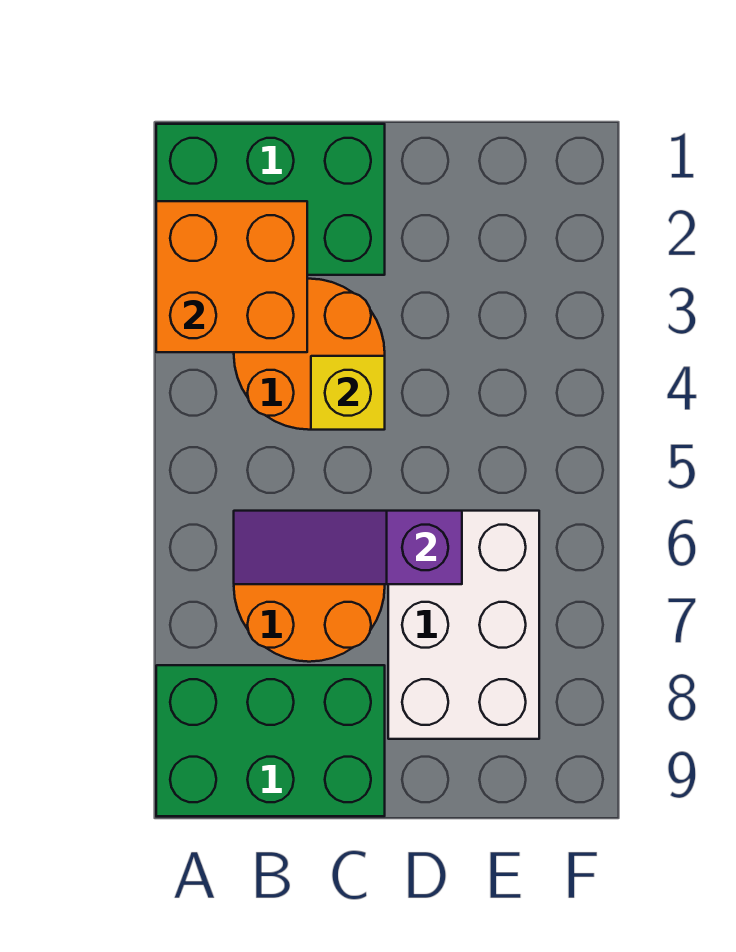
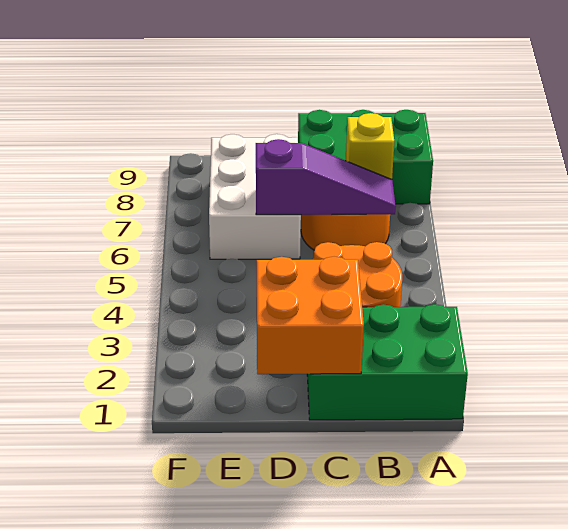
orange brick A2:B3 level 2 -> orange brick C1:D2 level 2
yellow brick C4 level 2 -> yellow brick B7 level 2

